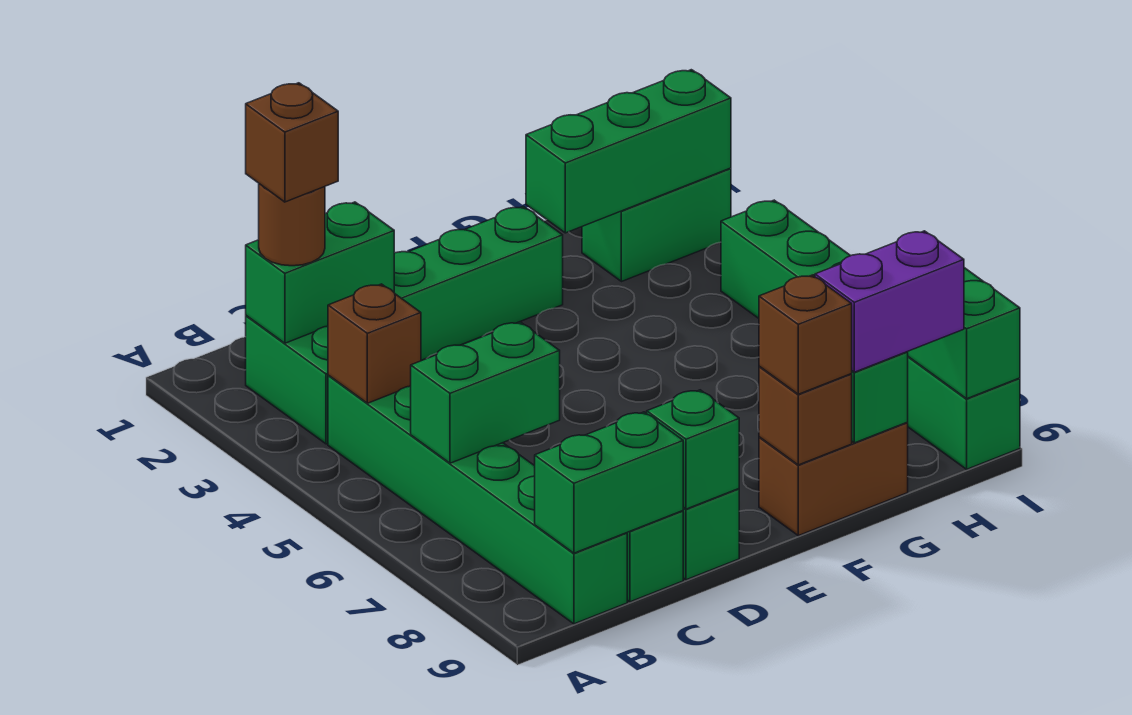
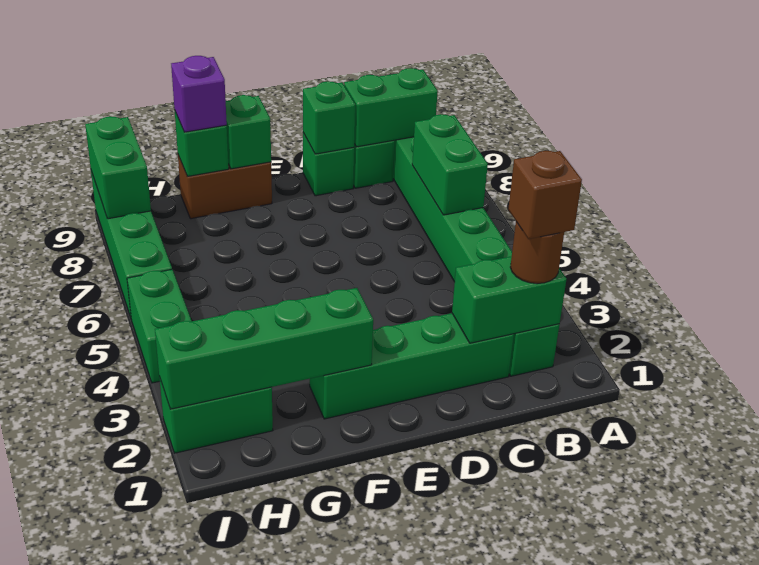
brown brick B4 level 2 -> none
green brick B6:C6 level 2 -> green brick B6:B7 level 2
brown brick F9 level 2 -> green brick F9 level 2
brown brick F9 level 3 -> none
green brick G2:I2 level 2 -> green brick F2:I2 level 2
purple brick G9:H9 level 3 -> purple brick G9 level 3

